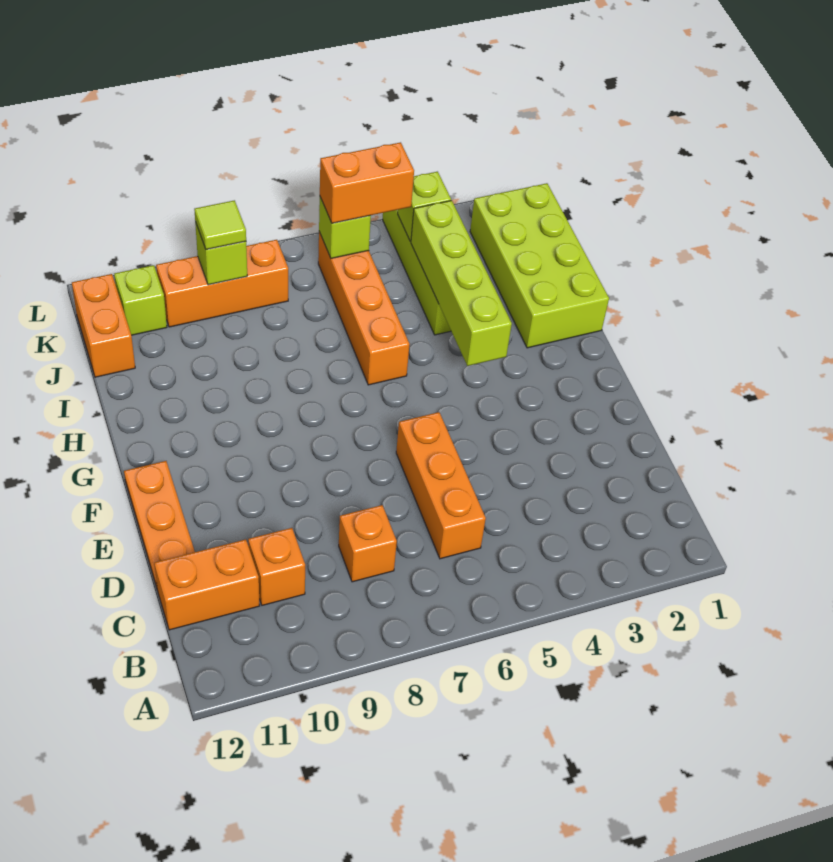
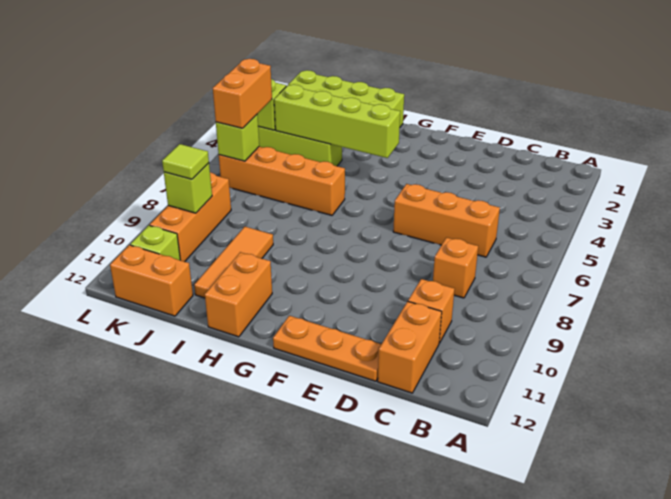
none -> orange brick H11:H12 level 1
none -> orange tile I9:I11 level 1

